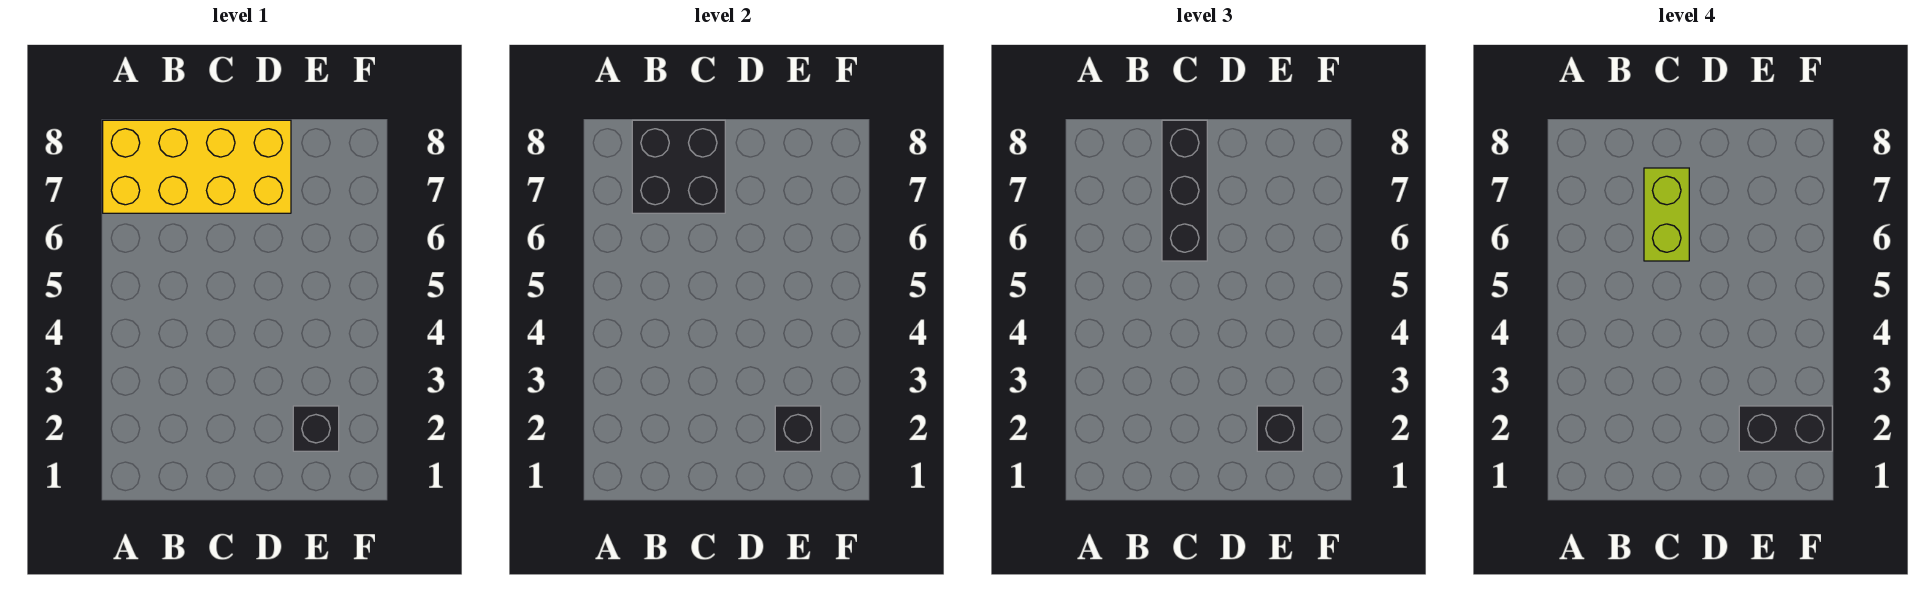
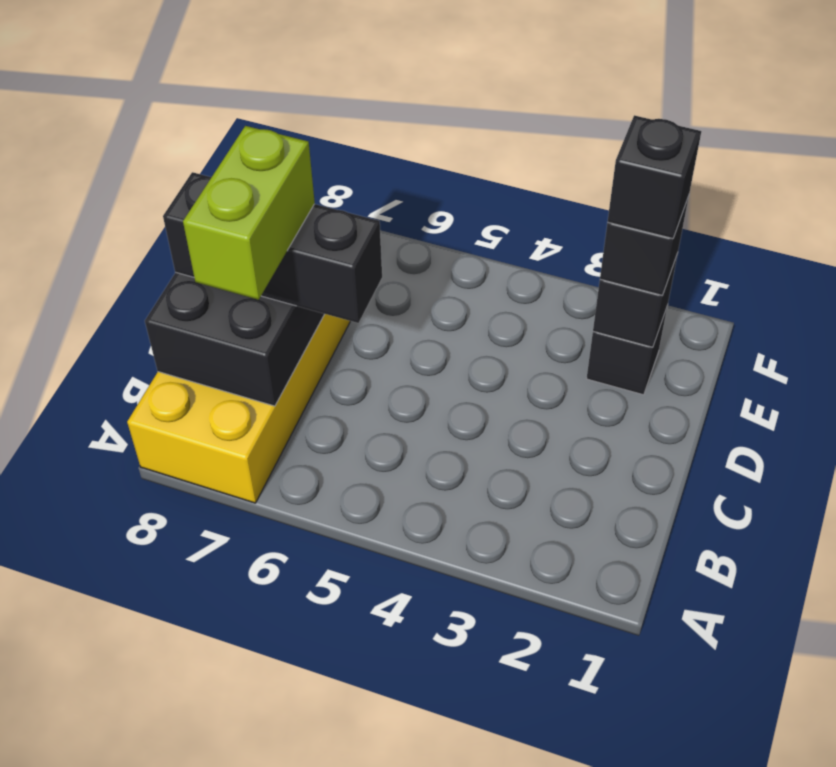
lime brick C6:C7 level 4 -> lime brick B7:C7 level 4
black brick E2:F2 level 4 -> black brick E2 level 4

